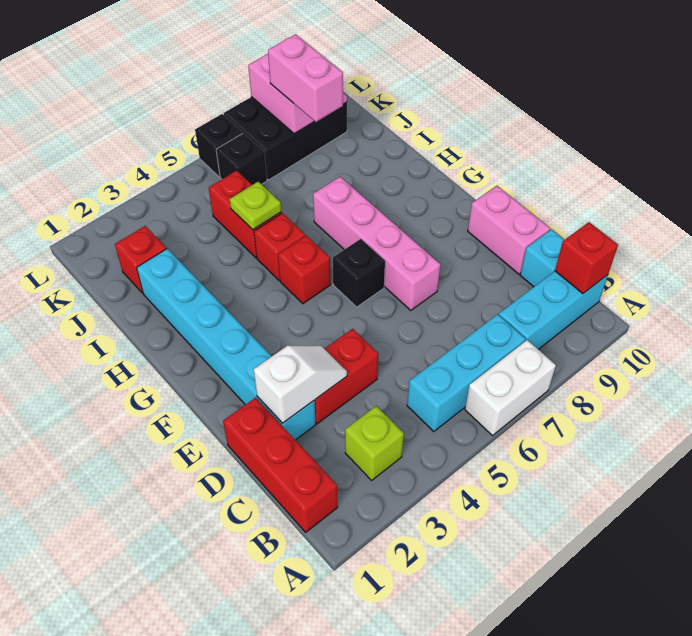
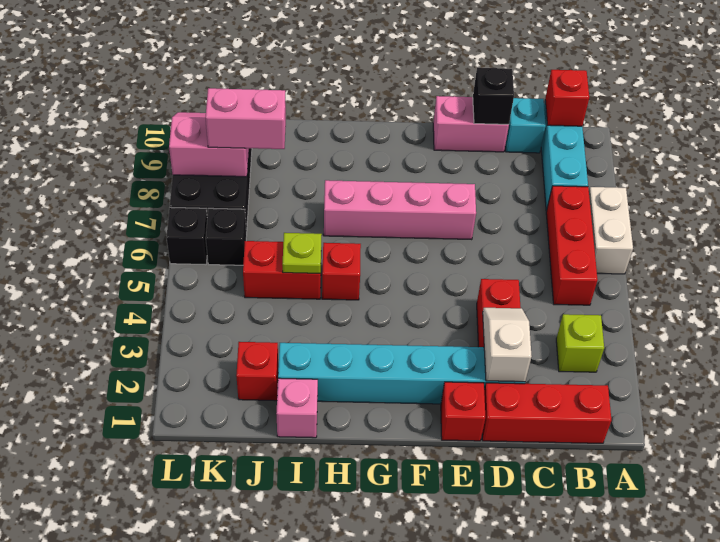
cyan brick B5:B7 level 1 -> red brick B5:B7 level 1
black brick F6 level 1 -> black brick D10 level 2
red brick G5 level 1 -> red brick E1 level 1
none -> pink brick I1 level 1

